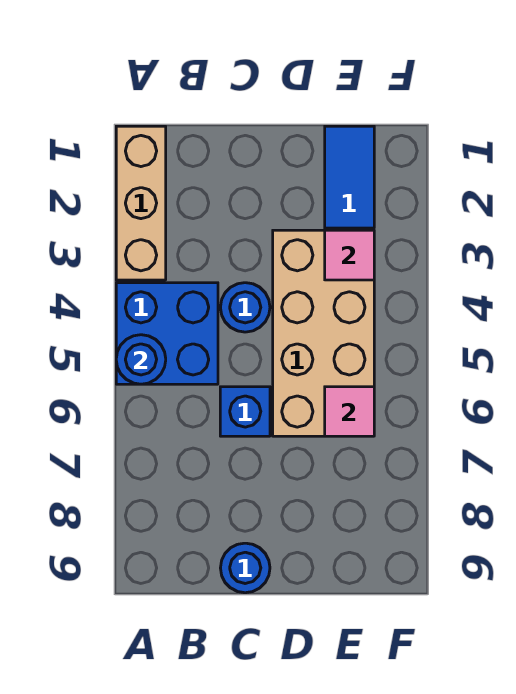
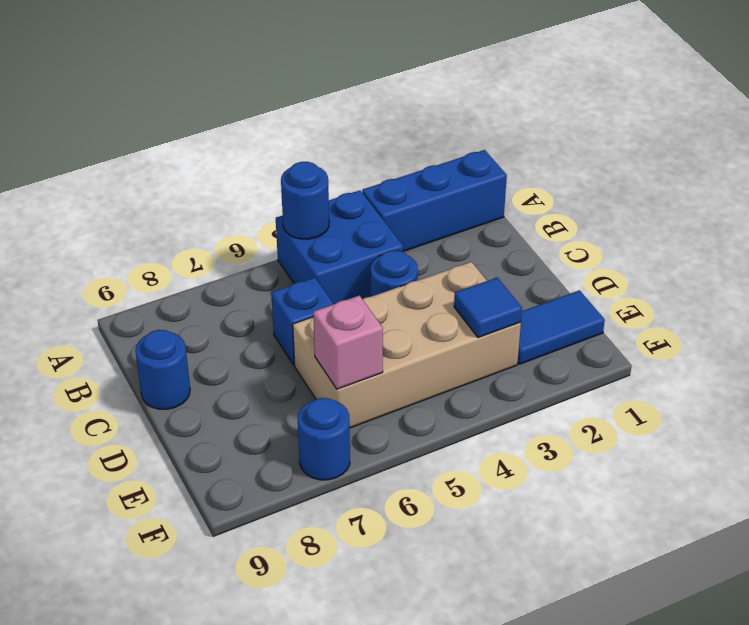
tan brick A1:A3 level 1 -> blue brick A1:A3 level 1
pink tile E3 level 2 -> blue tile E3 level 2
pink tile E6 level 2 -> pink brick E6 level 2
none -> blue round brick F7 level 1

